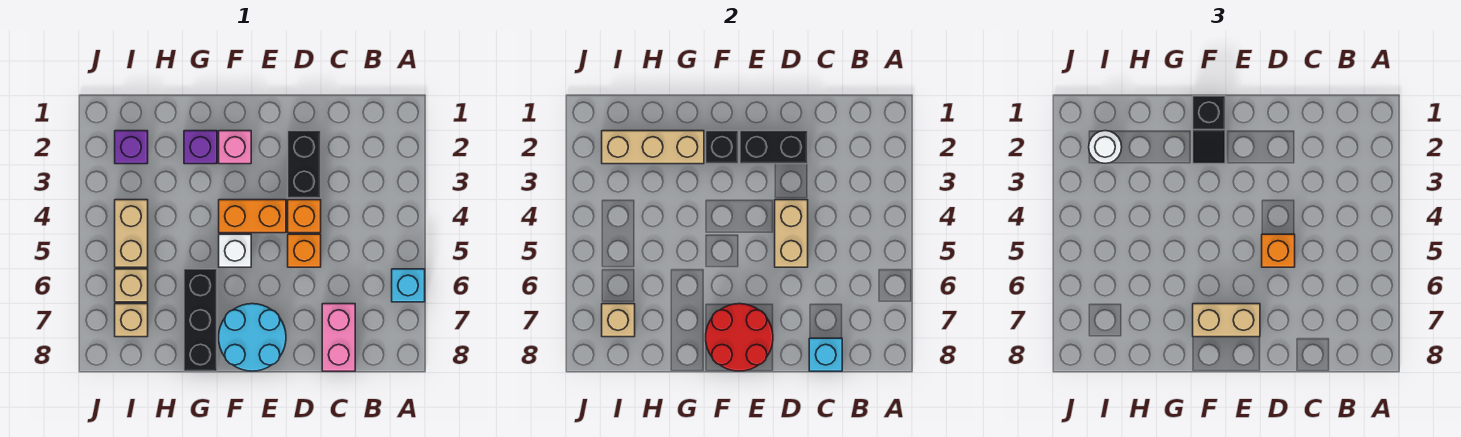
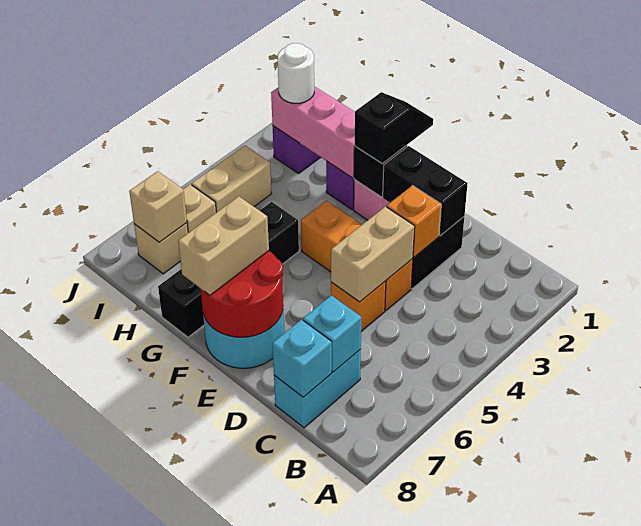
cyan brick A6 level 1 -> cyan brick C7 level 2
pink brick C7:C8 level 1 -> cyan brick C7:C8 level 1
orange brick D5 level 3 -> orange brick D3 level 2
tan brick E7:F7 level 3 -> tan brick F7:F8 level 3
black slope F1:F2 level 3 top 1 -> black slope F1:F2 level 3 top 2
white brick F5 level 1 -> none
tan brick G2:I2 level 2 -> pink brick G2:I2 level 2
black brick G6:G8 level 1 -> black brick G5:G8 level 1

